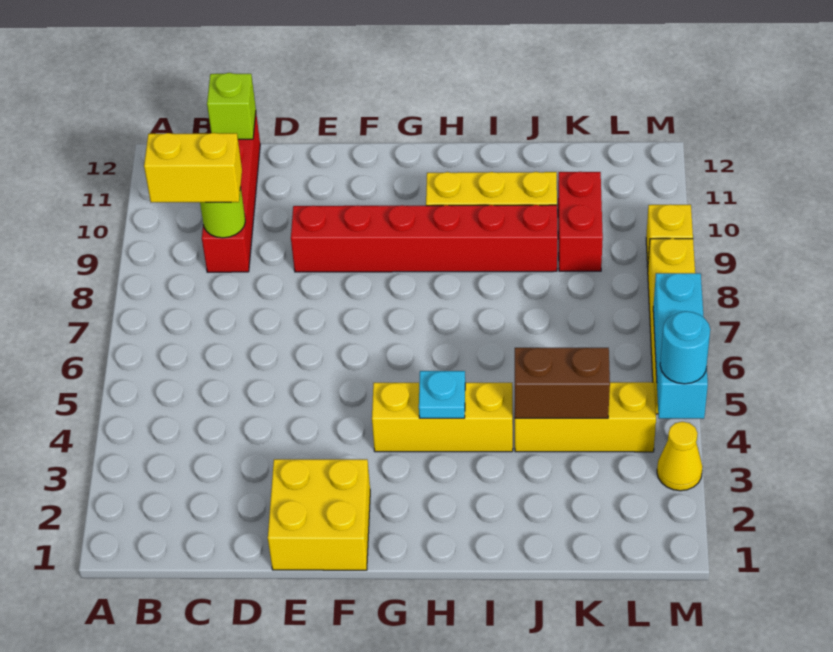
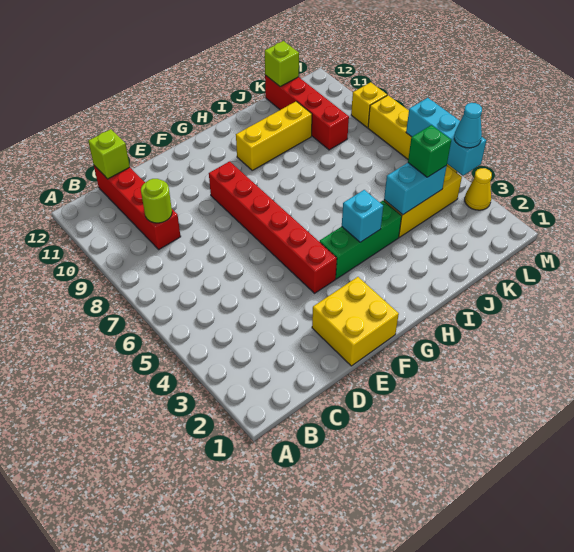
yellow brick B9:C9 level 3 -> none
red brick E9:J9 level 1 -> red brick F4:F9 level 1
yellow brick G4:I4 level 1 -> green brick G4:I4 level 1
cyan plate H4 level 2 -> cyan brick H4 level 2
brown brick J4:K4 level 2 -> cyan brick J4:K4 level 2
none -> green brick K4 level 3
red brick K9:K10 level 1 -> red brick K9:K12 level 1
none -> lime brick K12 level 2
cyan round brick M4 level 3 -> cyan cone M4 level 3

